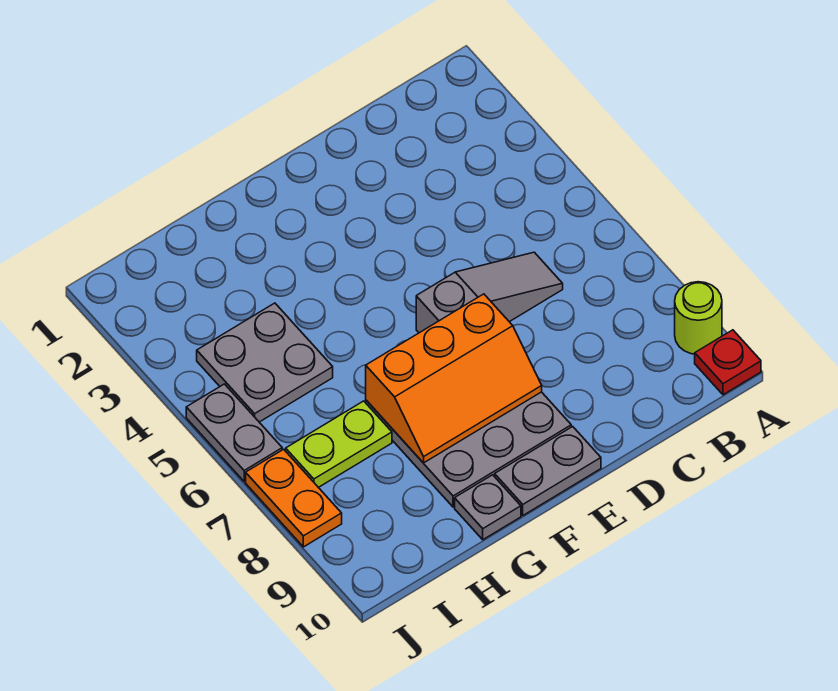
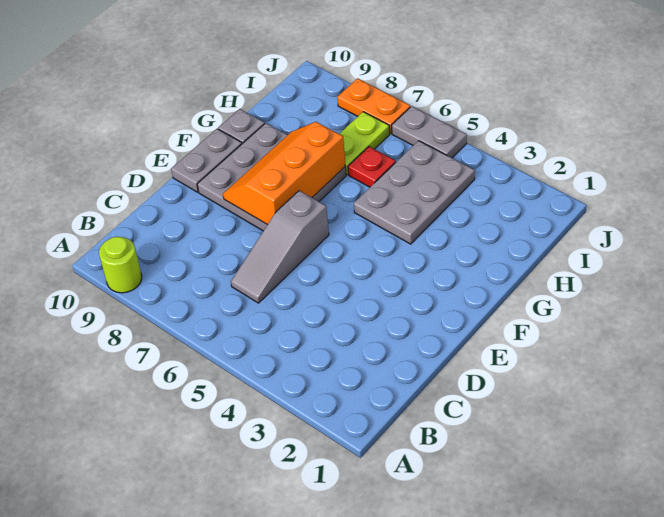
red plate A10 level 1 -> red plate H6 level 1
grey plate H4:I5 level 1 -> grey plate G4:I5 level 1

